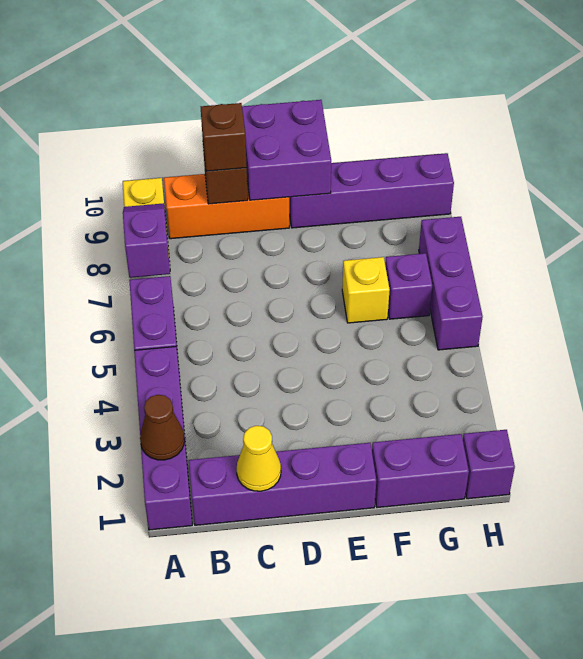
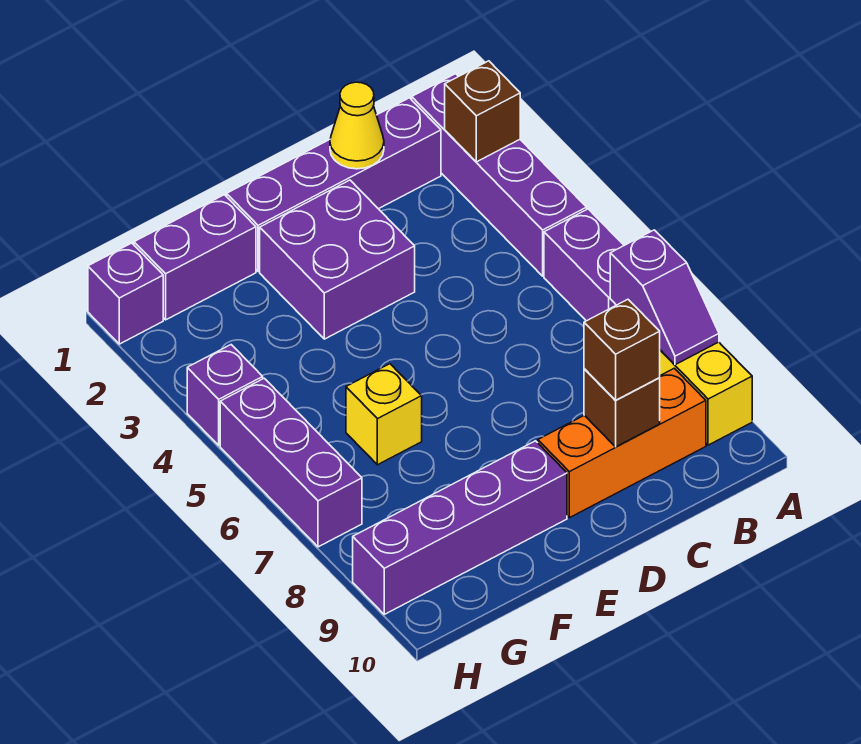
brown cone A2 level 2 -> brown brick A2 level 2
purple brick D9:E10 level 2 -> purple brick D2:E3 level 1
purple brick G6 level 1 -> purple brick H4 level 1

